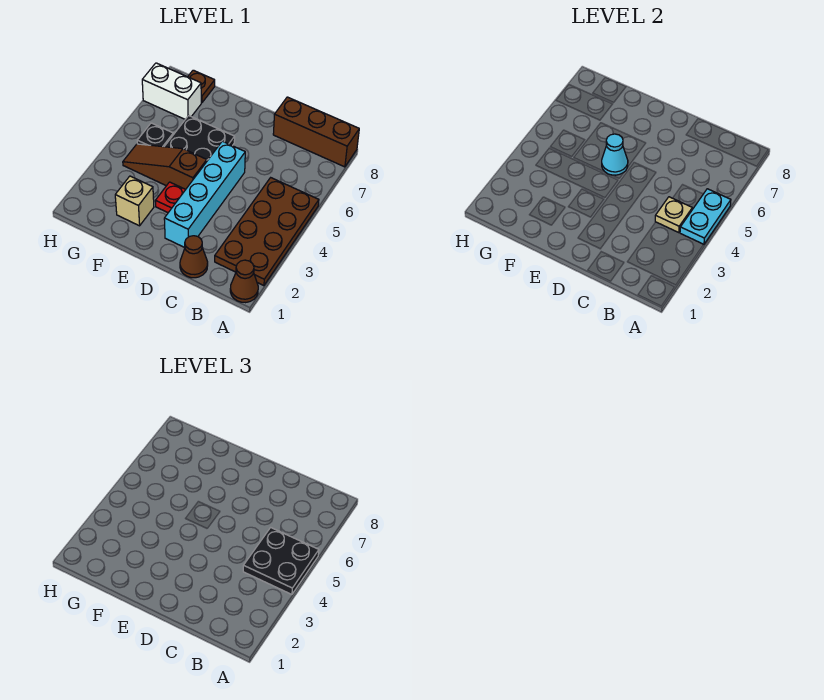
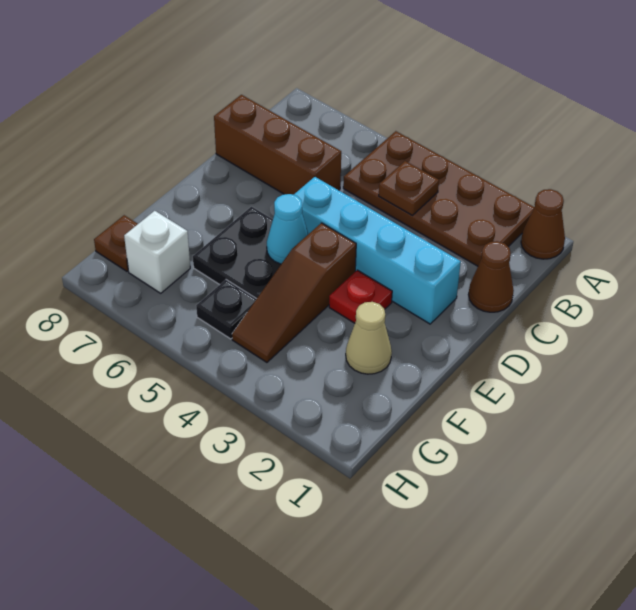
cyan plate A4:A5 level 2 -> none
black plate A4:B5 level 3 -> none
brown brick A8:C8 level 1 -> brown brick C6:C8 level 1
tan plate B4 level 2 -> brown plate B4 level 2
tan brick F2 level 1 -> tan cone F2 level 1
white brick G7:H7 level 1 -> white brick G7 level 1

